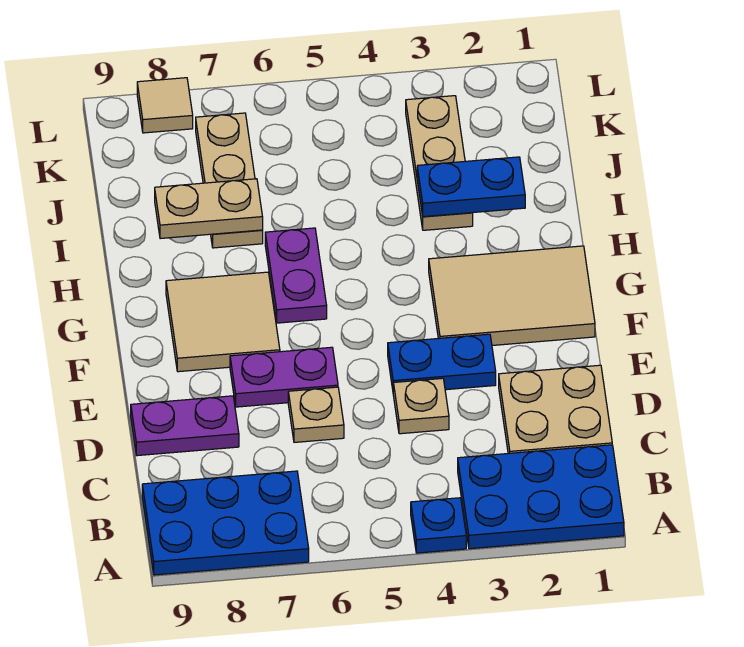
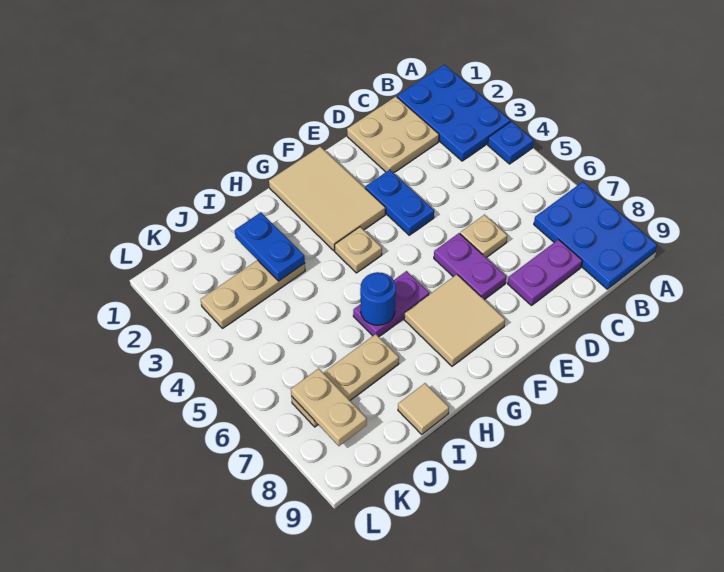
tan plate D4 level 1 -> tan plate G4 level 1
purple plate D8:D9 level 1 -> purple plate C8:D8 level 1
none -> blue round brick H6 level 2
tan plate I7:I8 level 2 -> tan plate K7:K8 level 2
tan tile L8 level 1 -> tan tile I9 level 1

